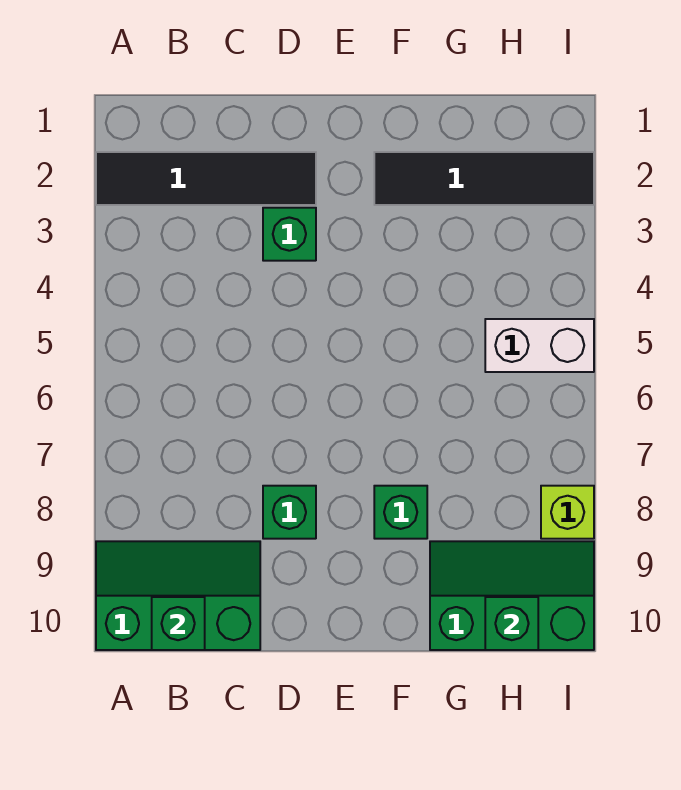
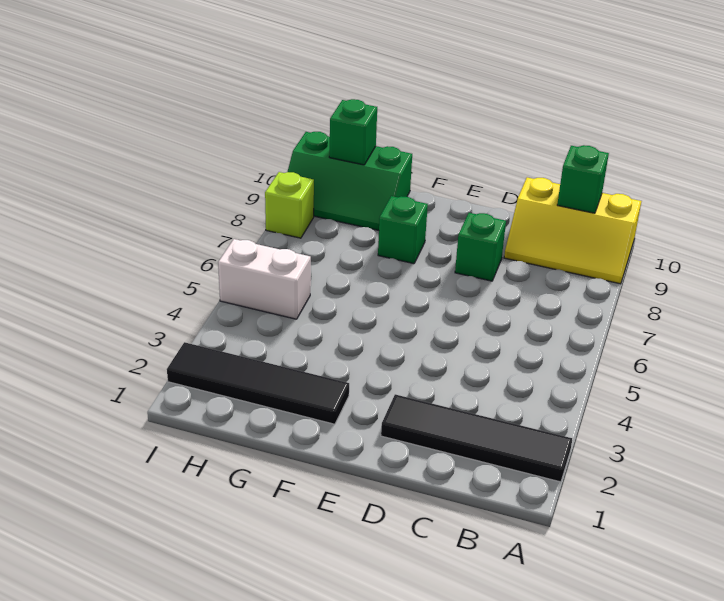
green slope A9:C10 level 1 top 10 -> yellow slope A9:C10 level 1 top 10
green brick D3 level 1 -> none

